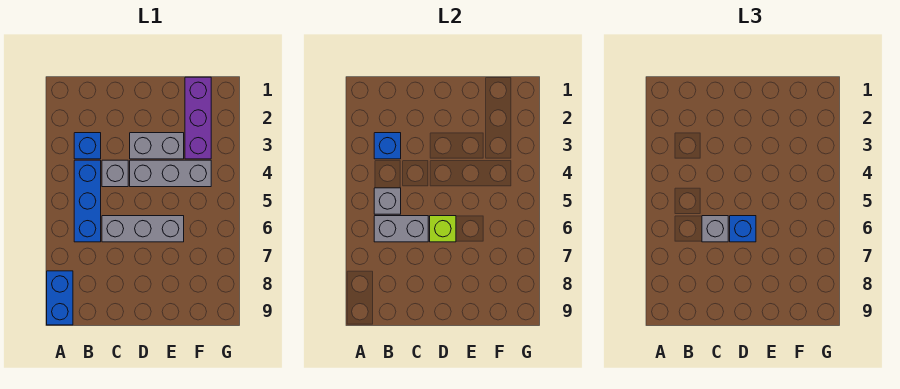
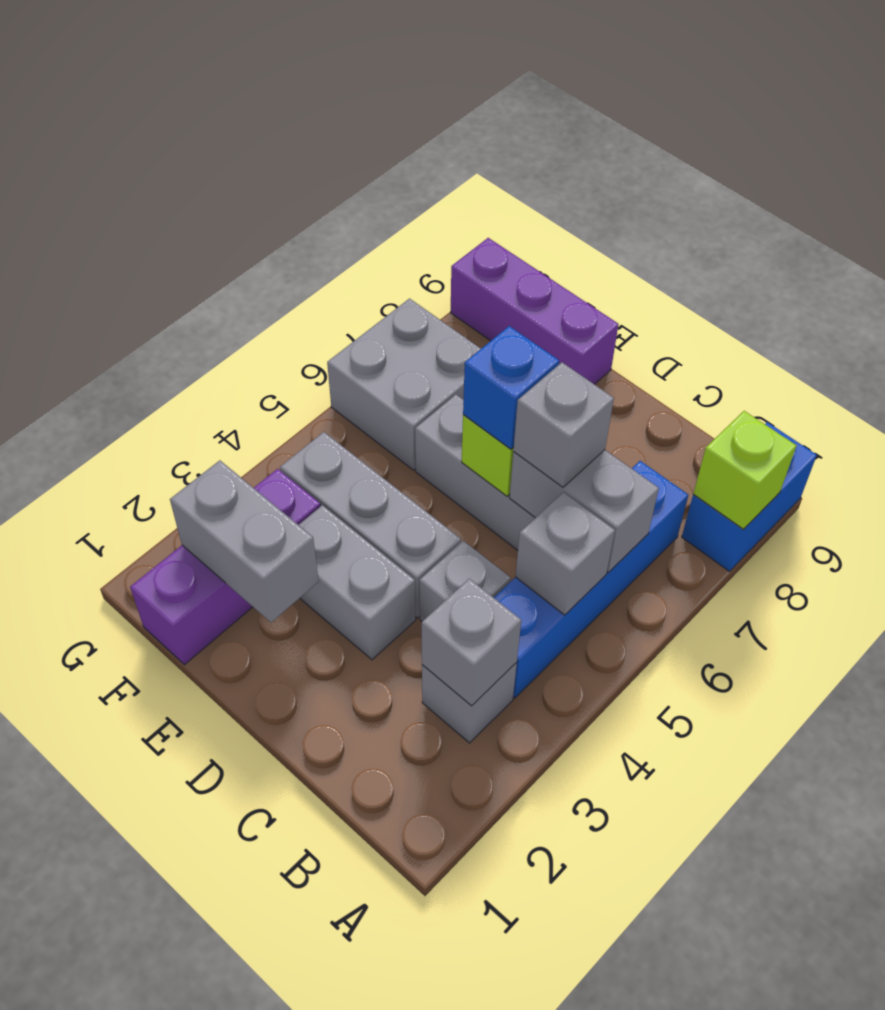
none -> lime brick A8 level 2
blue brick B3 level 1 -> grey brick B3 level 1
blue brick B3 level 2 -> grey brick B3 level 2
blue brick B4:B6 level 1 -> blue brick B4:B7 level 1
none -> grey brick E2:F2 level 2
none -> purple brick E9:G9 level 1
none -> grey brick F6:G7 level 1

